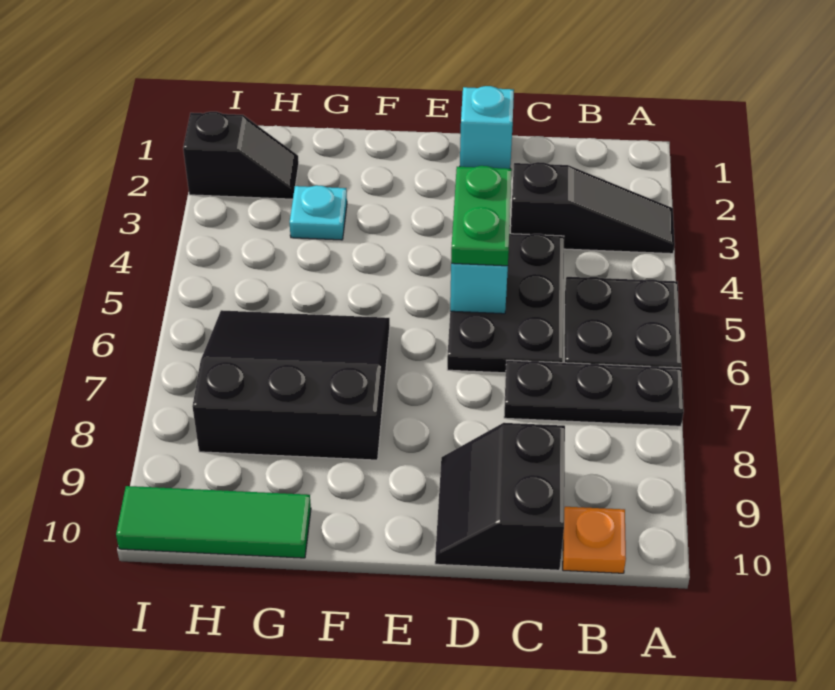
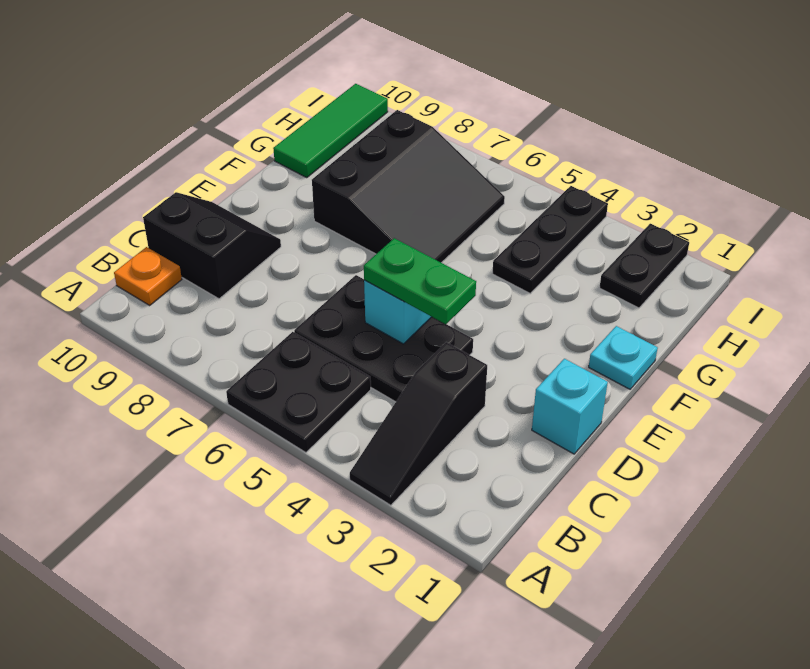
black plate A7:C7 level 1 -> black plate G4:I4 level 1
cyan plate G3 level 1 -> cyan plate F1 level 1
black slope H2:I2 level 1 top I -> black plate H2:I2 level 1

